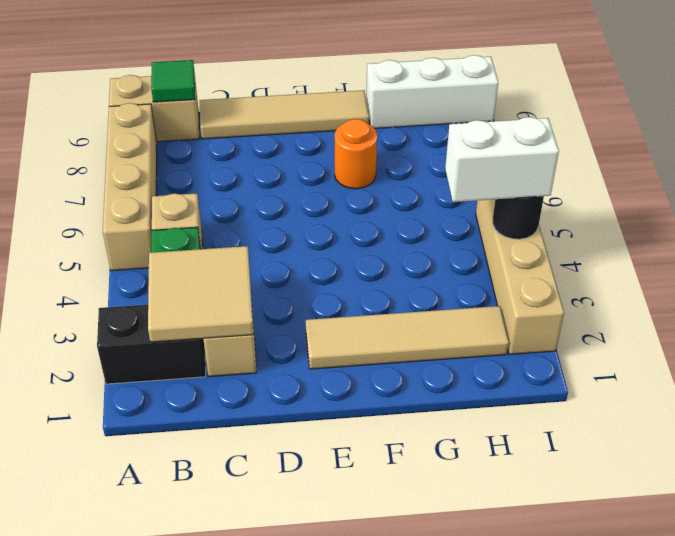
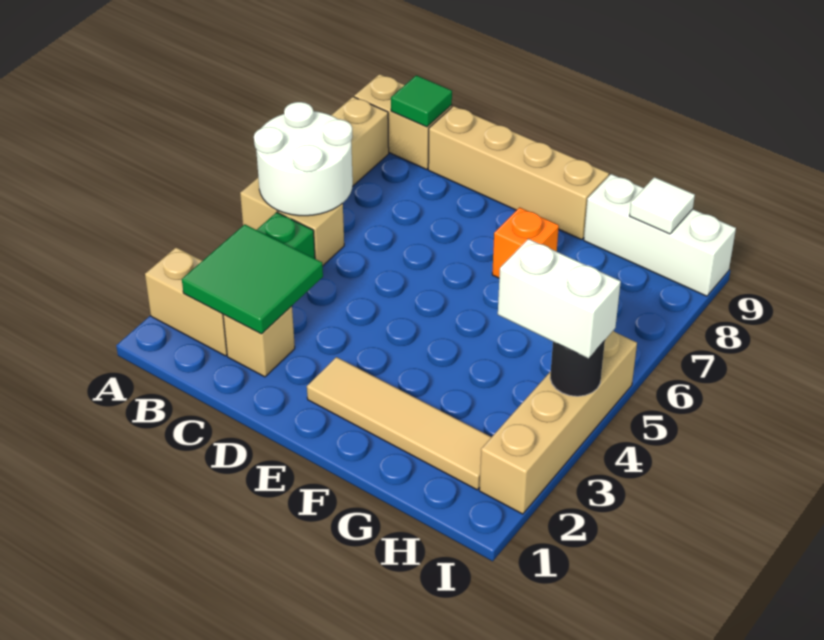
black brick A2:B2 level 1 -> tan brick A2:B2 level 1
none -> white round brick A5:B6 level 2
tan tile B2:C3 level 2 -> green tile B2:C3 level 2
tan tile C9:F9 level 1 -> tan brick C9:F9 level 1
orange round brick F7 level 1 -> orange brick F7 level 1
none -> white tile H9 level 2

